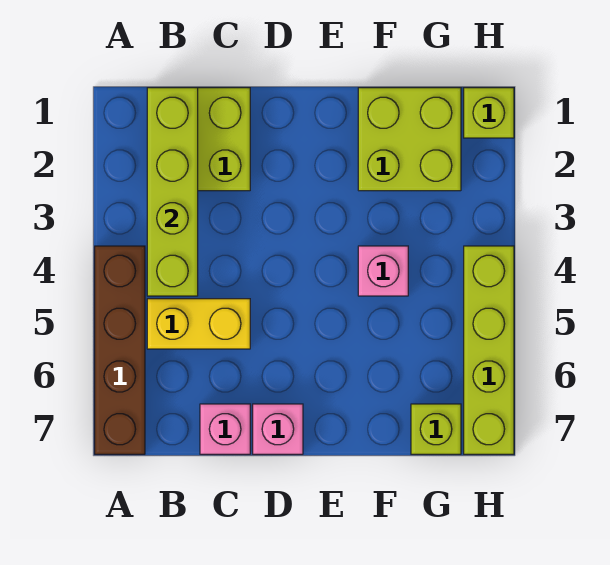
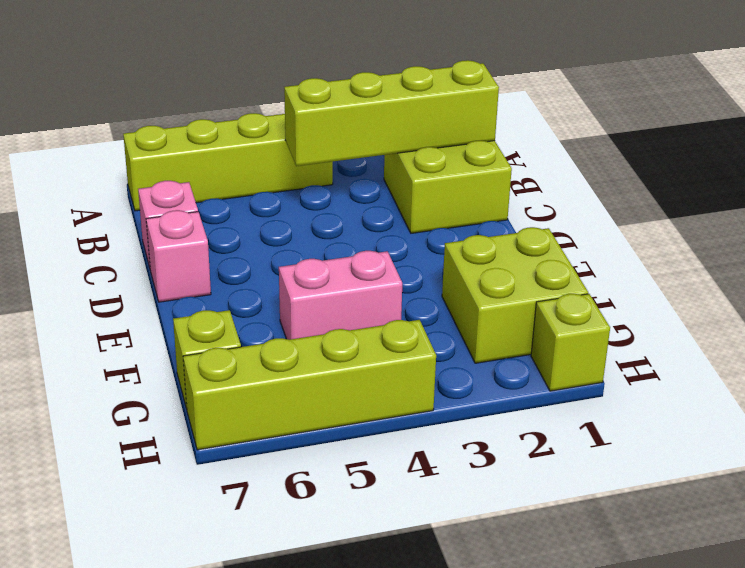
brown brick A4:A7 level 1 -> lime brick A4:A7 level 1
yellow brick B5:C5 level 1 -> none
pink brick F4 level 1 -> pink brick F4:F5 level 1

